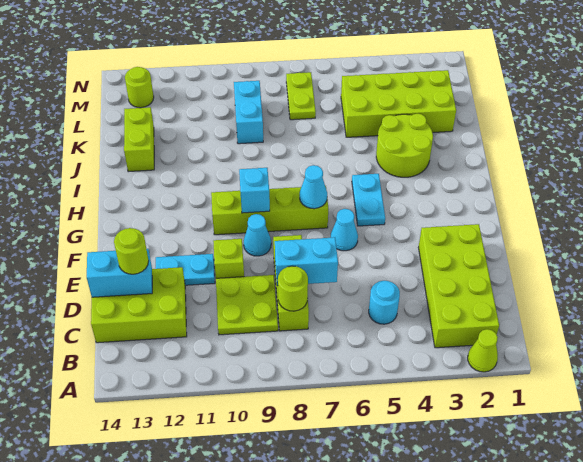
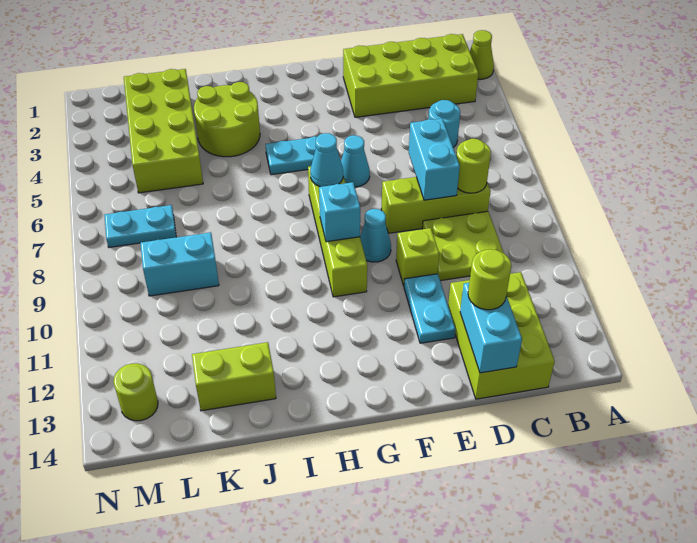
lime plate L7:M7 level 1 -> cyan plate L7:M7 level 1

